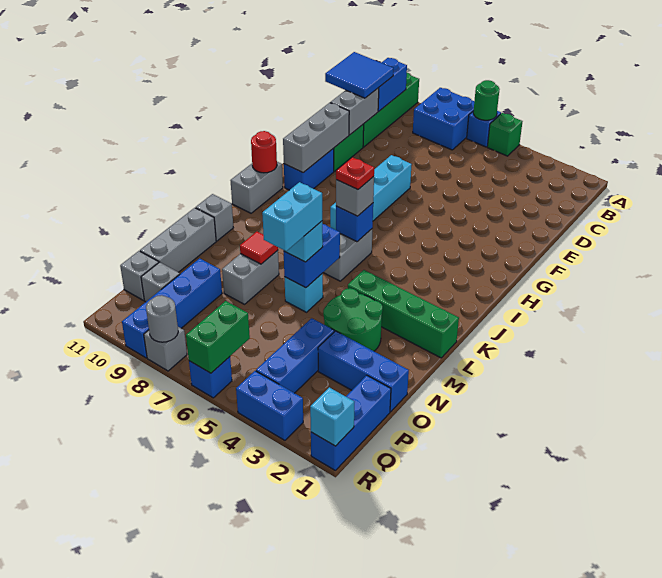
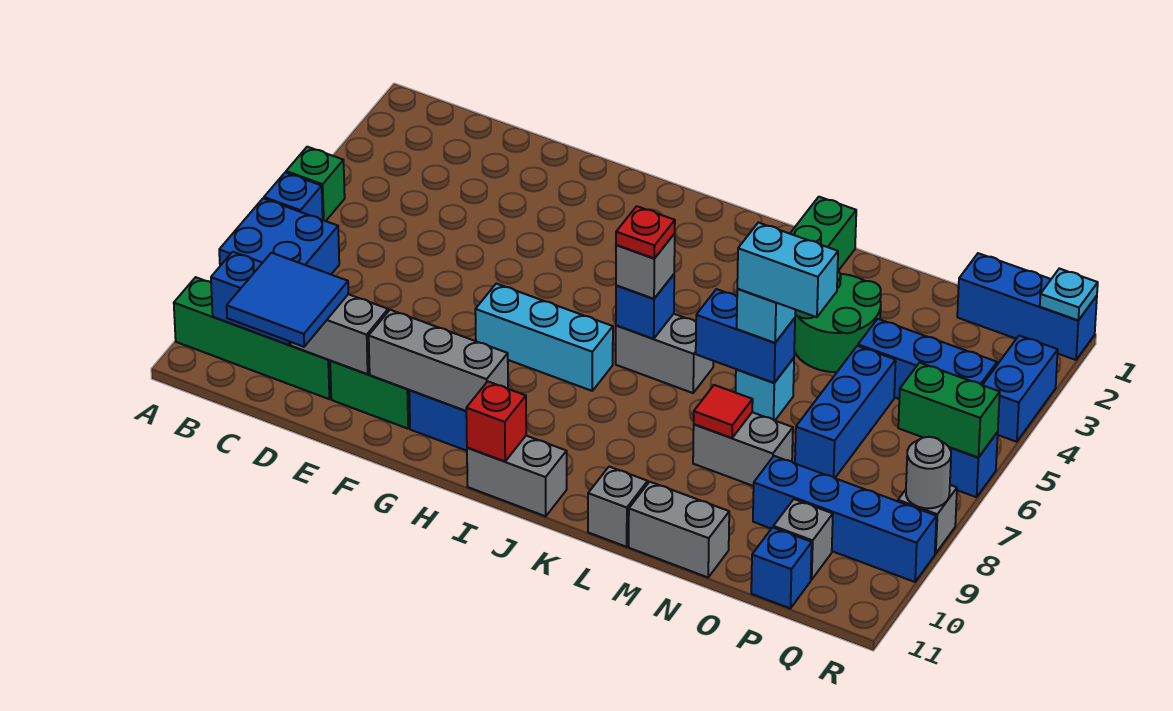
green round brick A6 level 2 -> none
cyan brick F7:I7 level 1 -> cyan brick G7:I7 level 1
red round brick I11 level 2 -> red brick I11 level 2
grey brick M11:O11 level 1 -> grey brick M11:N11 level 1
blue brick O1:O3 level 1 -> blue brick O5:O7 level 1
grey brick P11 level 1 -> blue brick P11 level 1
cyan brick R1 level 2 -> cyan plate R1 level 2

